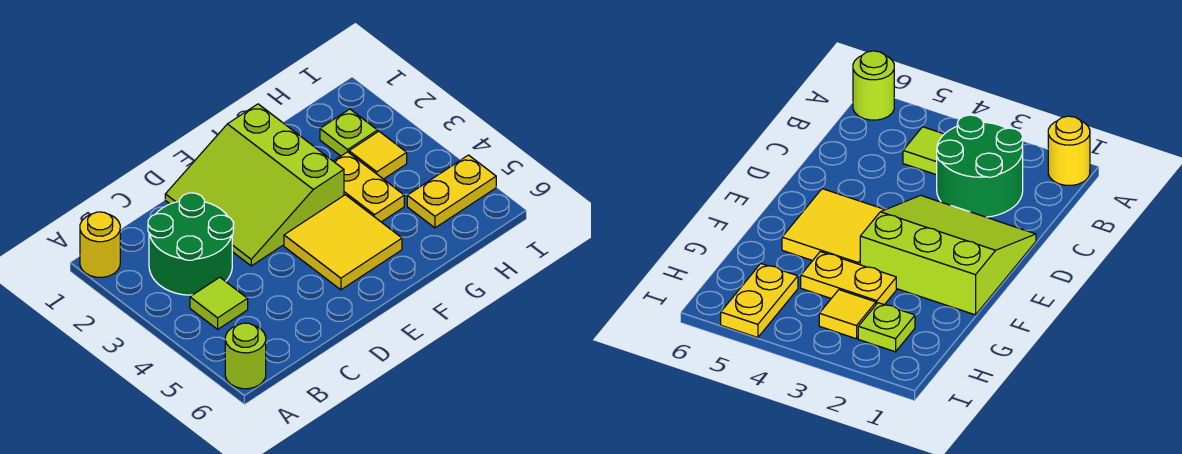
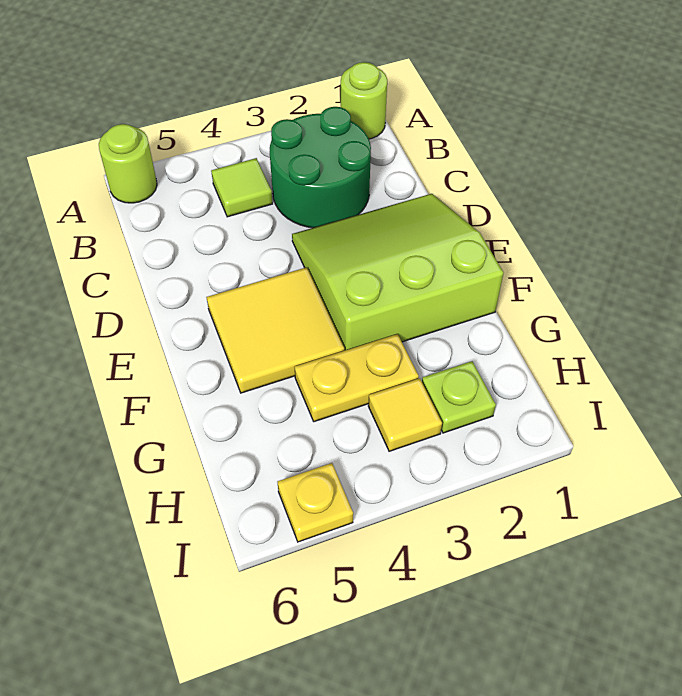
yellow round brick A1 level 1 -> lime round brick A1 level 1
yellow plate H5:I5 level 1 -> yellow plate I5 level 1

